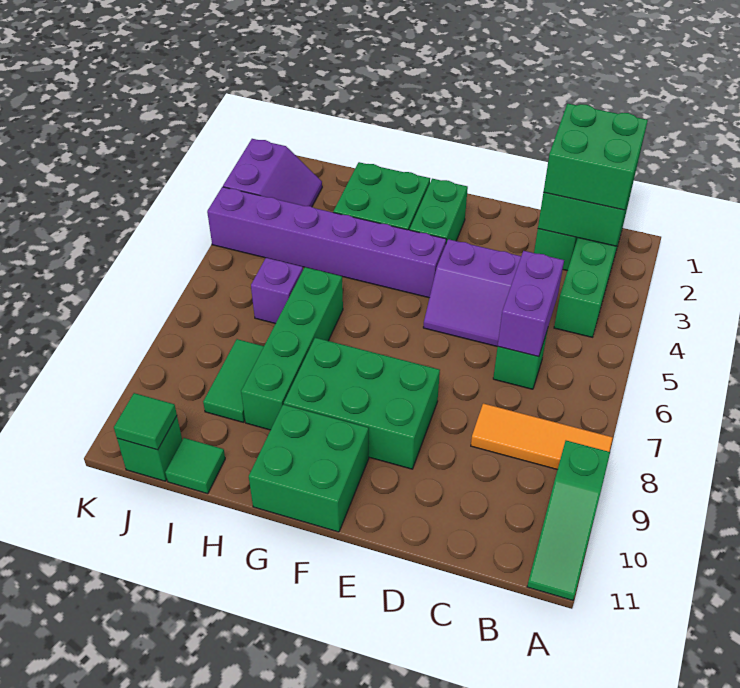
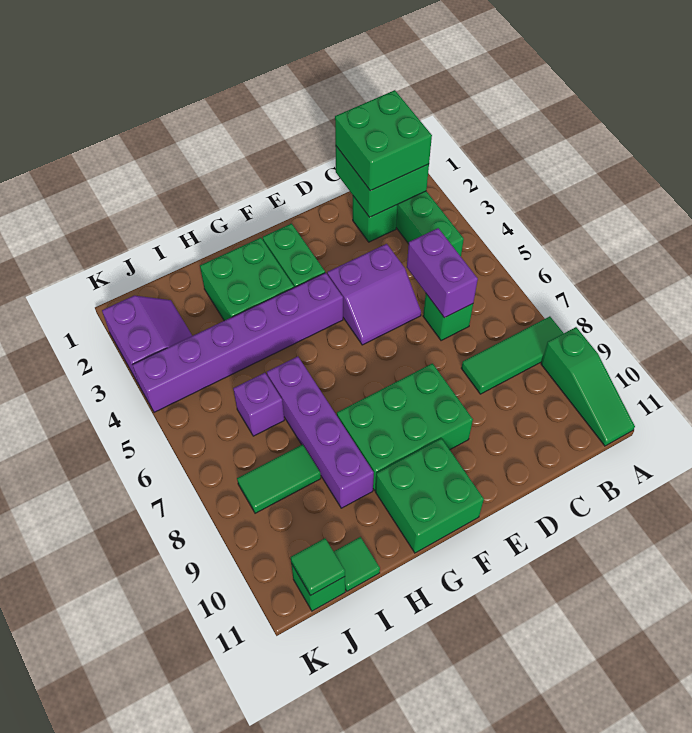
orange tile A8:C8 level 1 -> green tile A8:C8 level 1
green brick H6:H9 level 1 -> purple brick H6:H9 level 1
green tile I8:I9 level 1 -> green tile I8:J8 level 1

